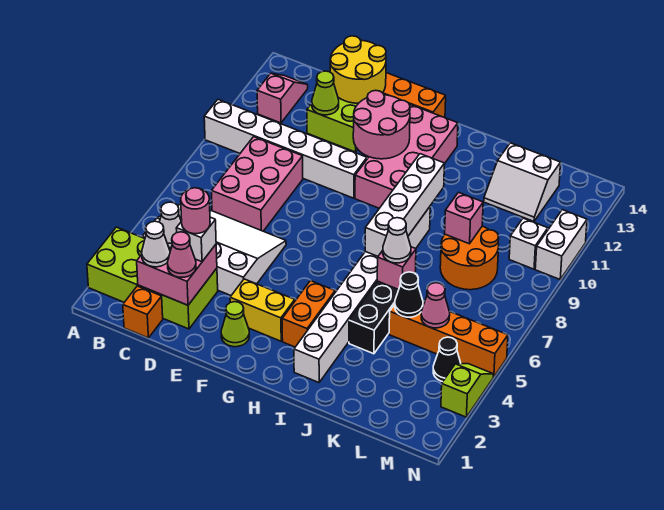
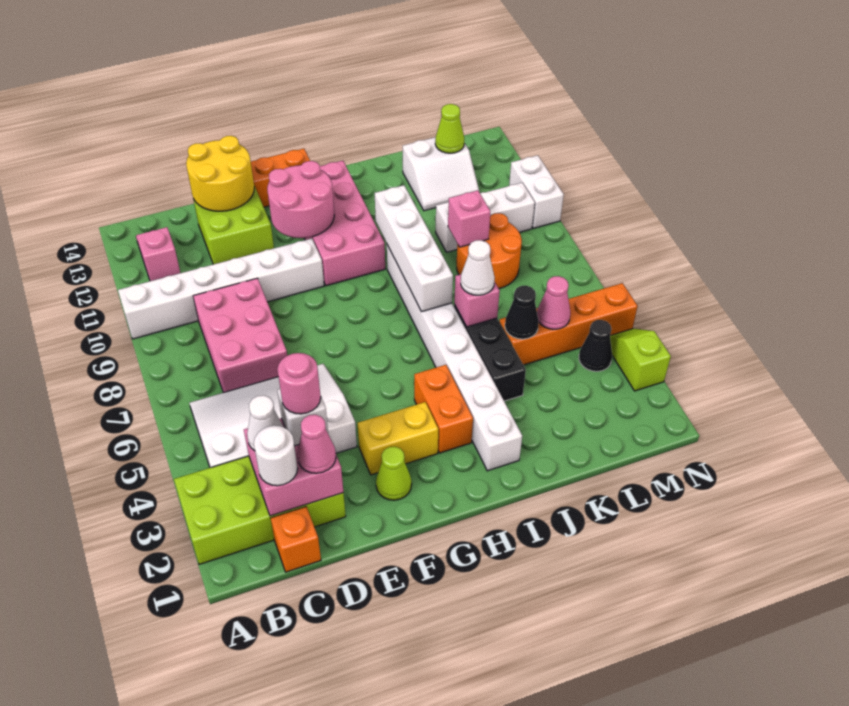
white cone C2 level 3 -> white round brick C2 level 3
lime cone D12 level 2 -> lime cone L13 level 2
white brick M10 level 1 -> white brick K10:M10 level 1

